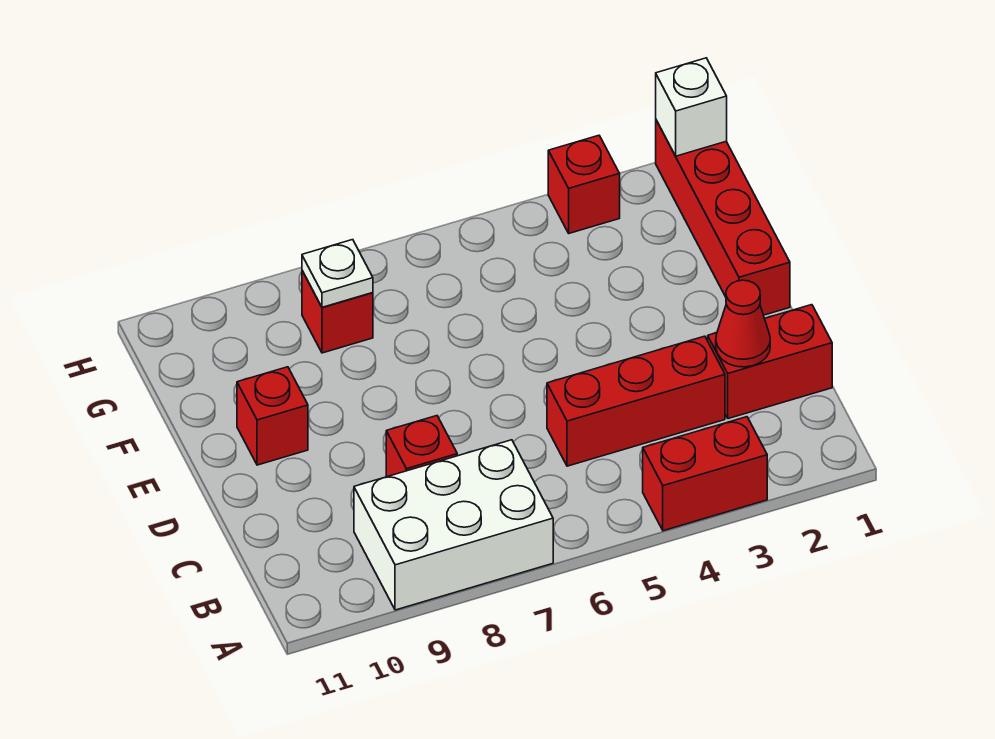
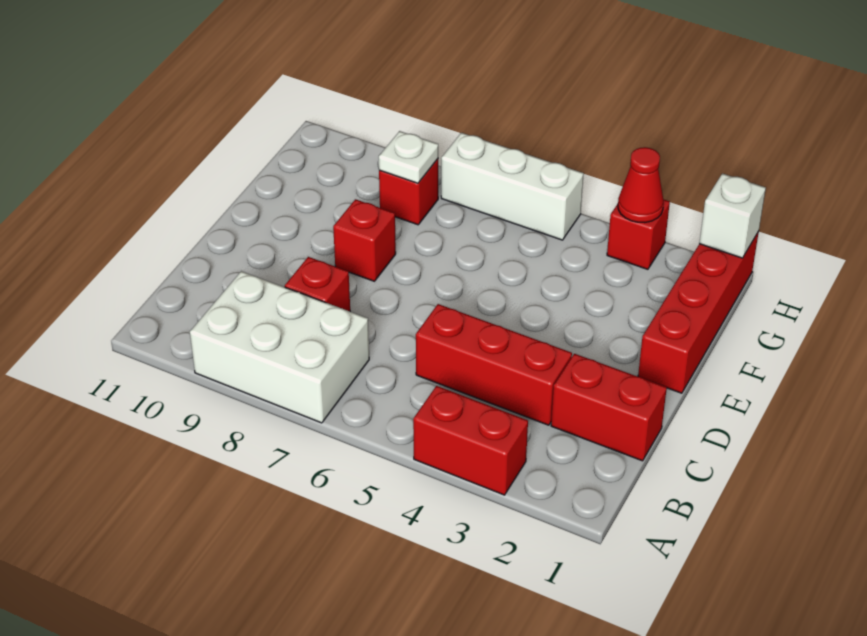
red cone C2 level 2 -> red cone H3 level 2
red brick E10 level 1 -> red brick E8 level 1
none -> white brick H5:H7 level 1

